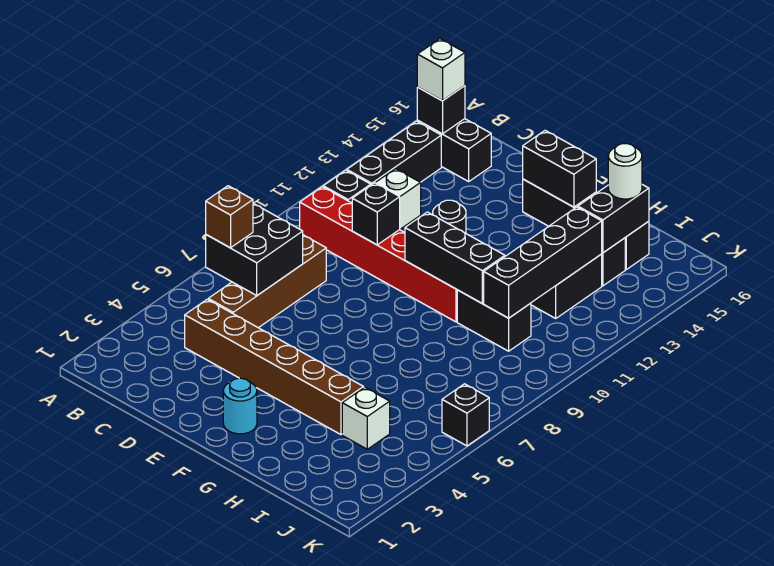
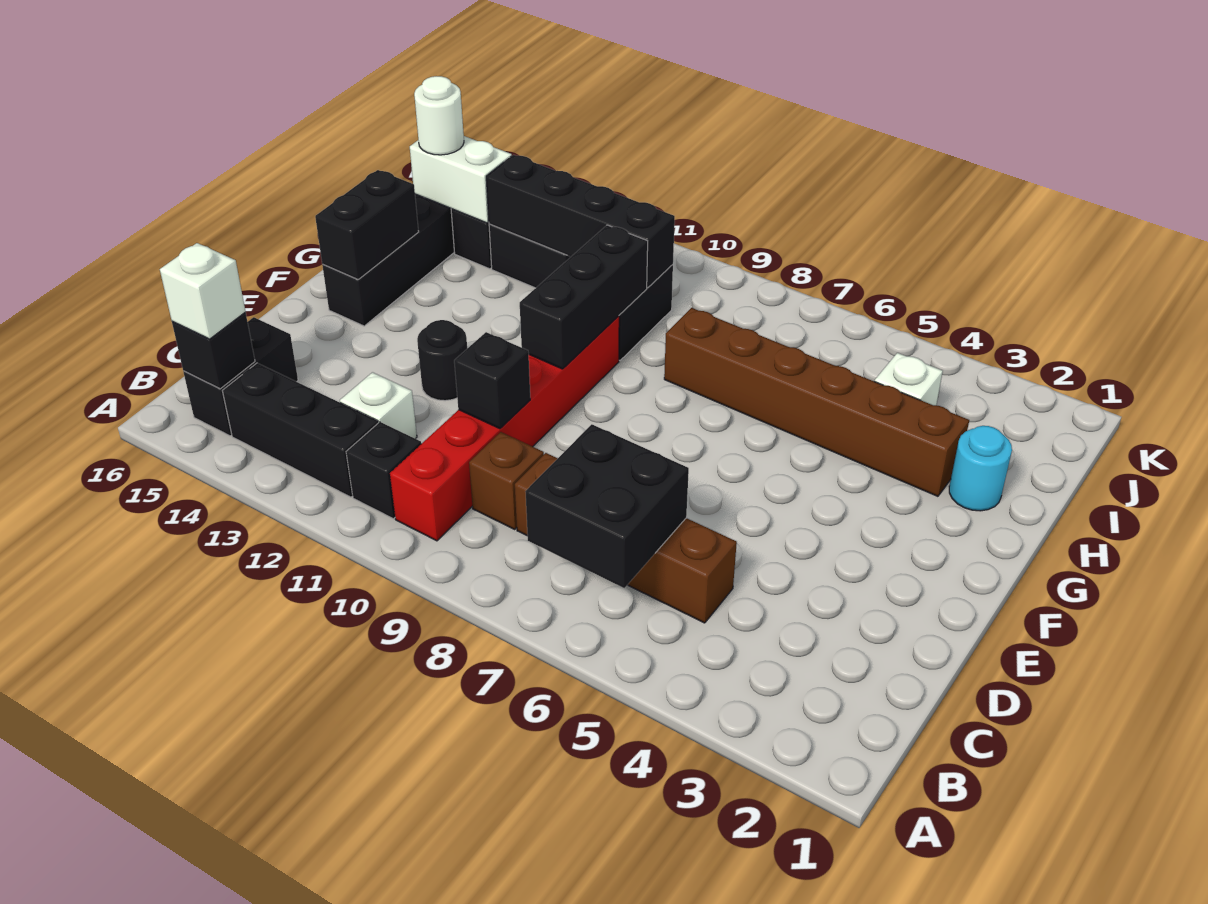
brown brick B6 level 3 -> brown brick C9 level 1
brown brick C4:H4 level 1 -> brown brick H3:H8 level 1
cyan round brick F2 level 1 -> cyan round brick H2 level 1
black brick I14:I15 level 2 -> white brick I14:I15 level 2
black brick K6 level 1 -> none

